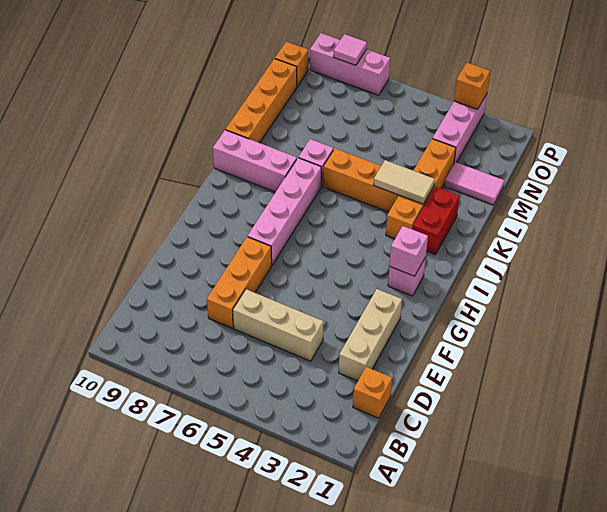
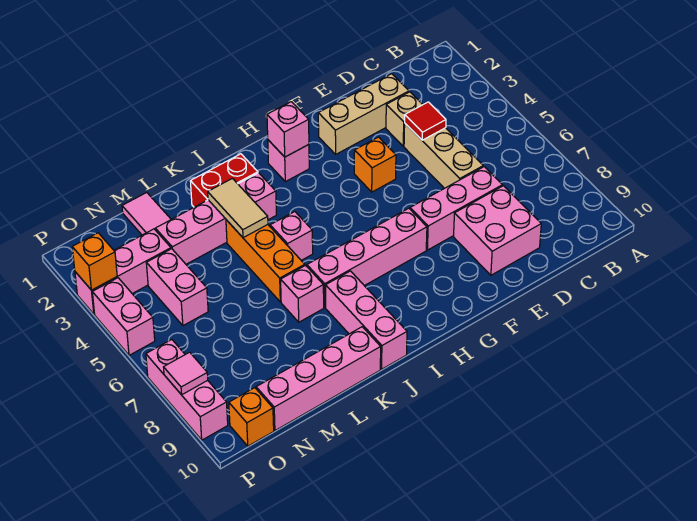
orange brick C1 level 1 -> orange brick F4 level 1
none -> tan brick D3 level 1
none -> red tile D4 level 2
orange brick D7:F7 level 1 -> pink brick D7:F7 level 1
none -> pink brick D8:E9 level 1
orange brick J3:M3 level 1 -> pink brick J3:M3 level 1
none -> pink brick J5 level 1
orange brick K10:N10 level 1 -> pink brick K10:N10 level 1
none -> pink brick N4:N5 level 1
none -> pink brick P4:P5 level 1

